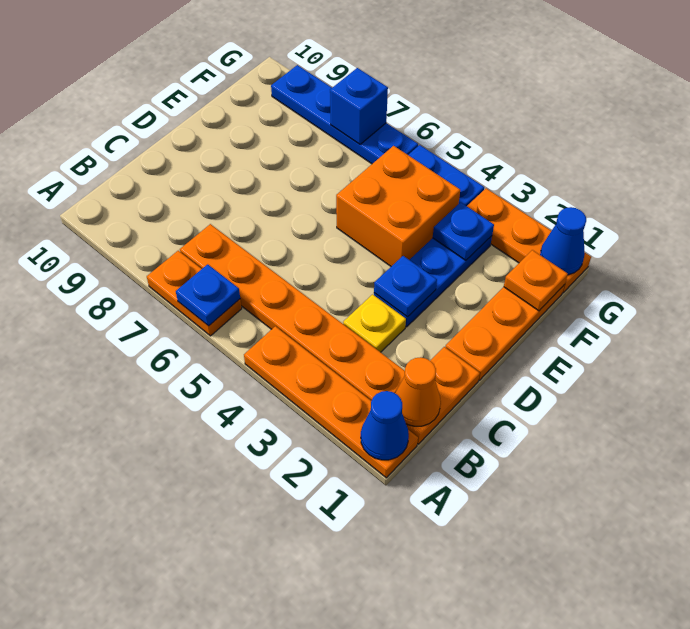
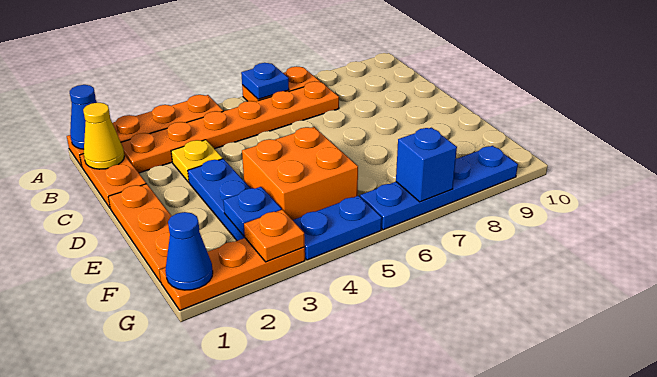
orange cone B1 level 2 -> yellow cone B1 level 2
blue plate D3 level 2 -> none
orange plate F1 level 2 -> orange plate G3 level 2

